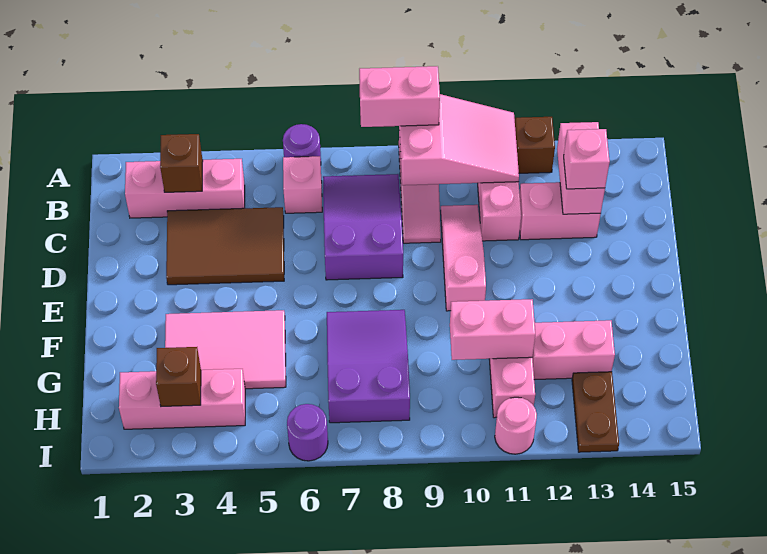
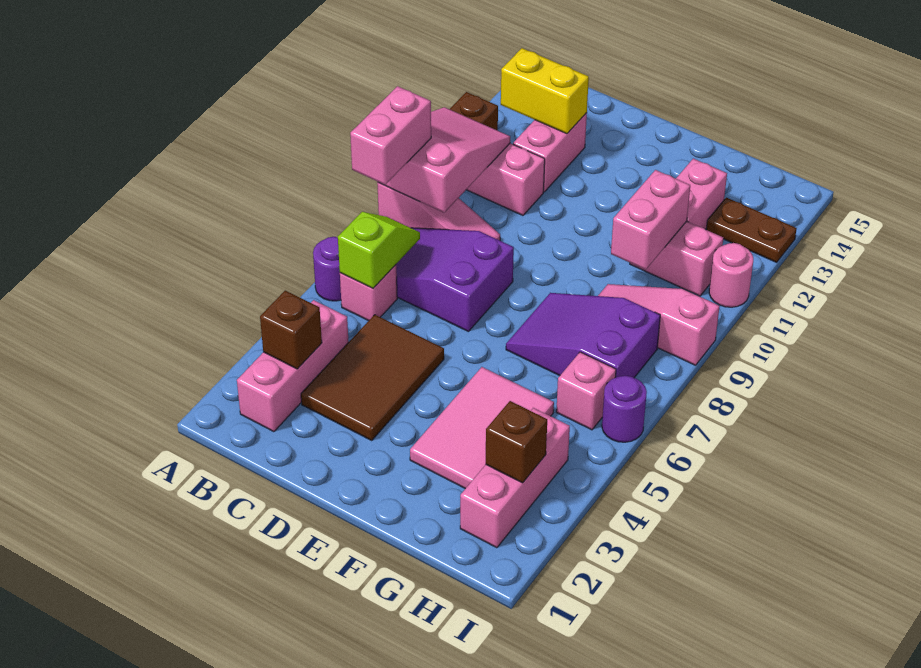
none -> lime slope B6:B7 level 2 top 6
pink brick B13:C13 level 2 -> yellow brick B13:C13 level 2
pink slope C10:E10 level 1 top E -> pink slope G9:I9 level 1 top I
pink brick C13 level 3 -> pink brick H6 level 1

